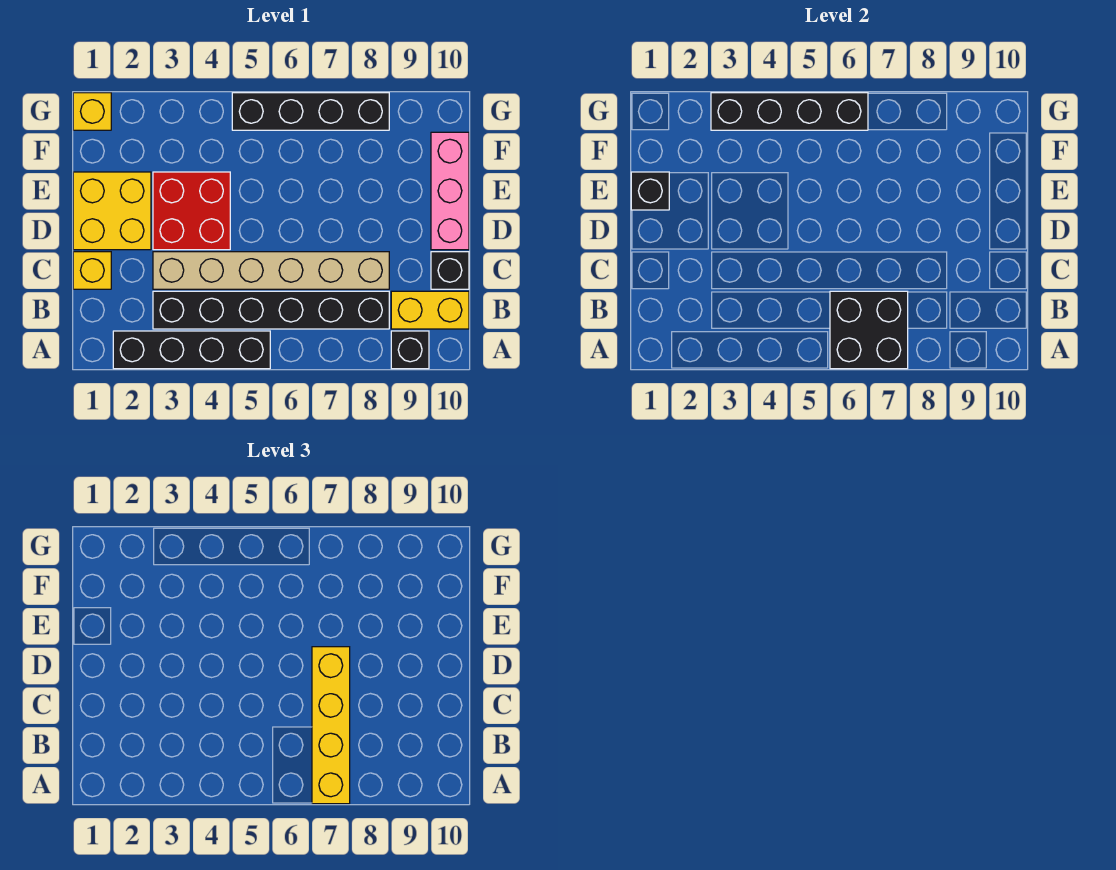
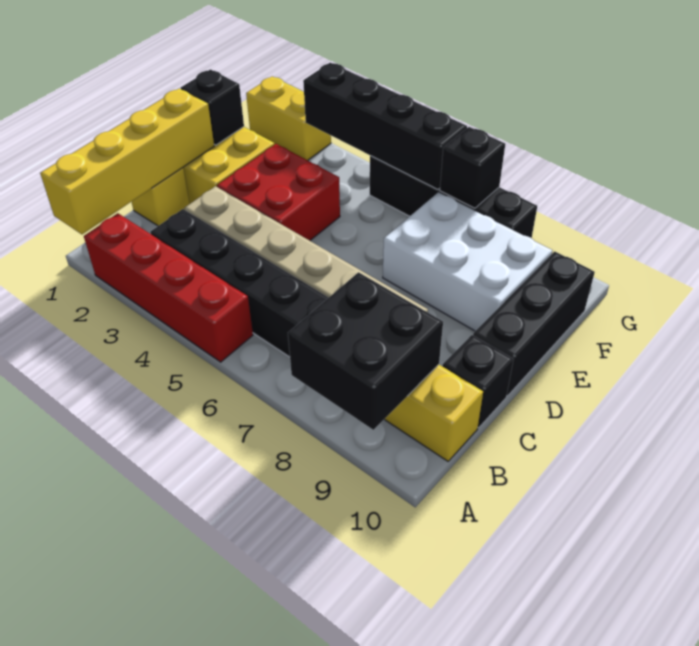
black brick A2:A5 level 1 -> red brick A2:A5 level 1
black brick A6:B7 level 2 -> black brick A8:B9 level 2
yellow brick A7:D7 level 3 -> yellow brick A1:D1 level 2
black brick A9 level 1 -> black brick G7 level 2
pink brick D10:F10 level 1 -> black brick D10:F10 level 1
none -> white brick E7:F9 level 1
yellow brick G1 level 1 -> yellow brick G1:G2 level 1

